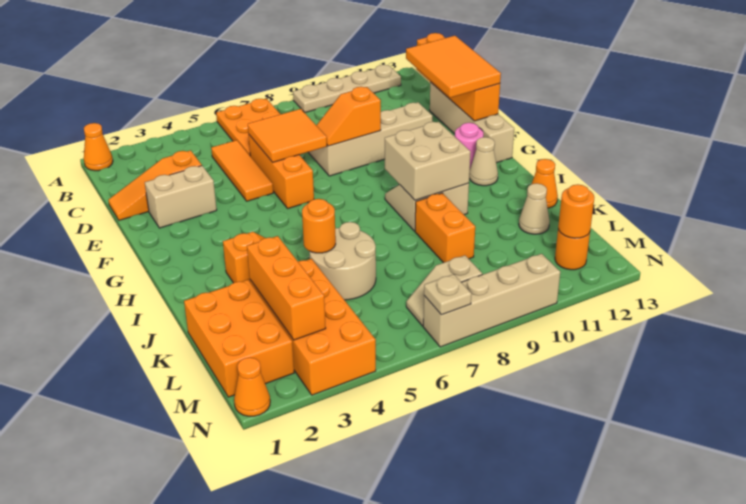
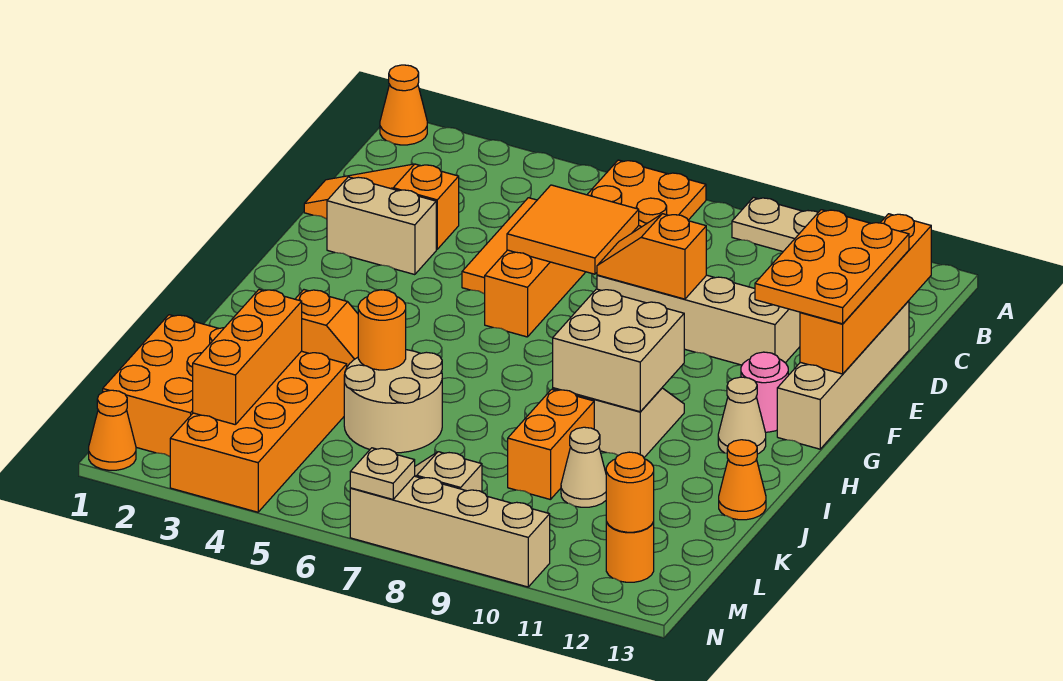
orange tile D12:F13 level 3 -> orange plate D12:F13 level 3
tan cone K12 level 1 -> tan cone K10 level 1

